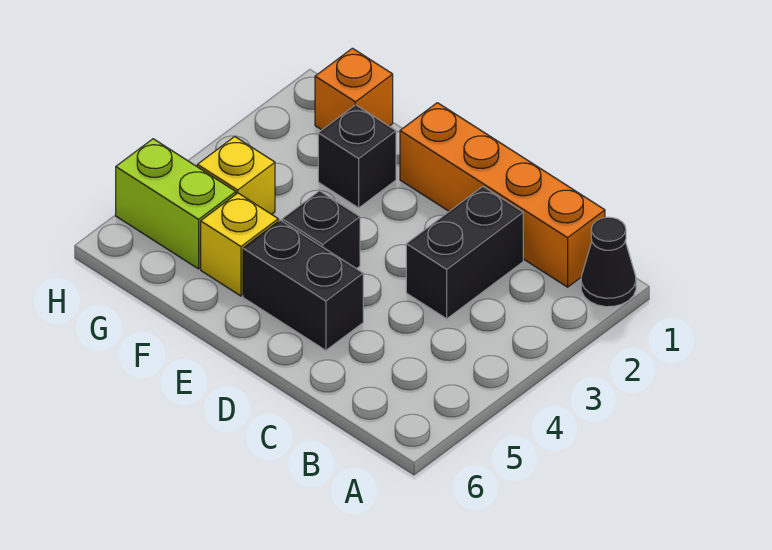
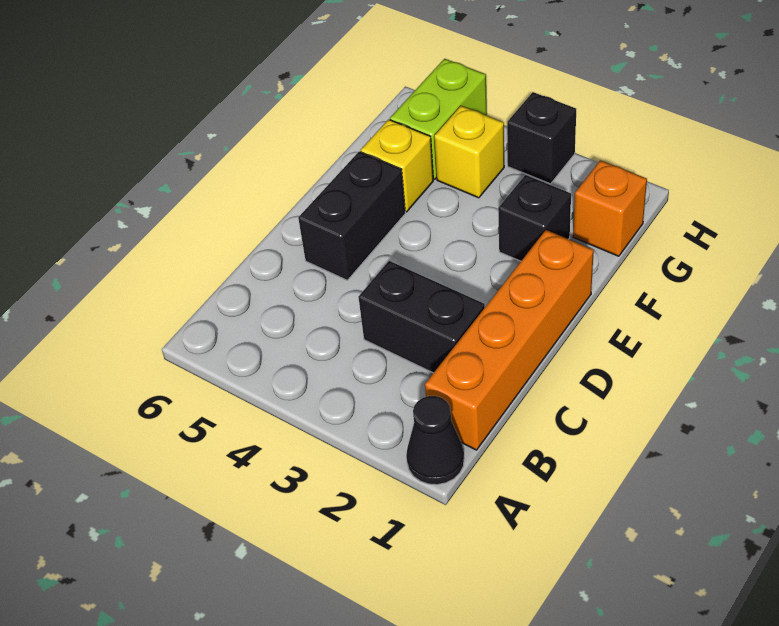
black brick E4 level 1 -> black brick H3 level 1

